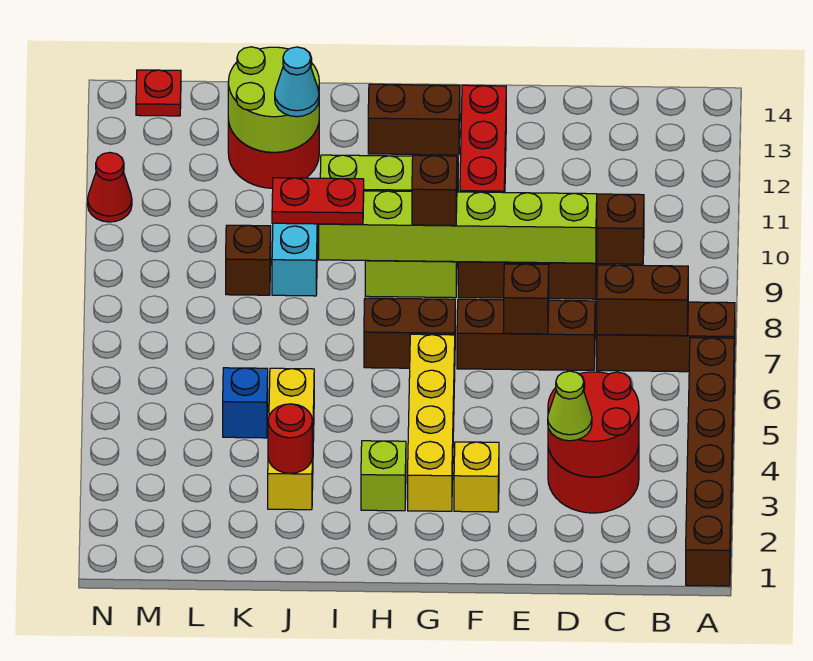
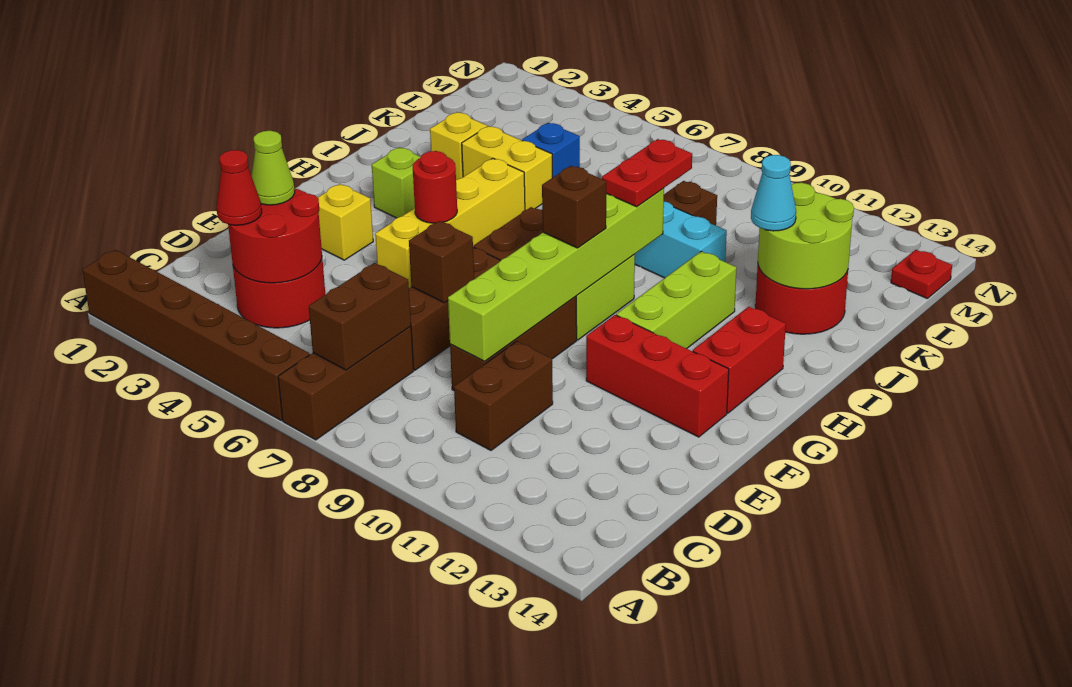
yellow brick G3:G6 level 1 -> yellow brick F5:I5 level 1
brown brick G13:H13 level 1 -> red brick G13:H13 level 1
red round brick J3 level 2 -> red round brick G5 level 2
red cone N11 level 1 -> red cone C3 level 3

